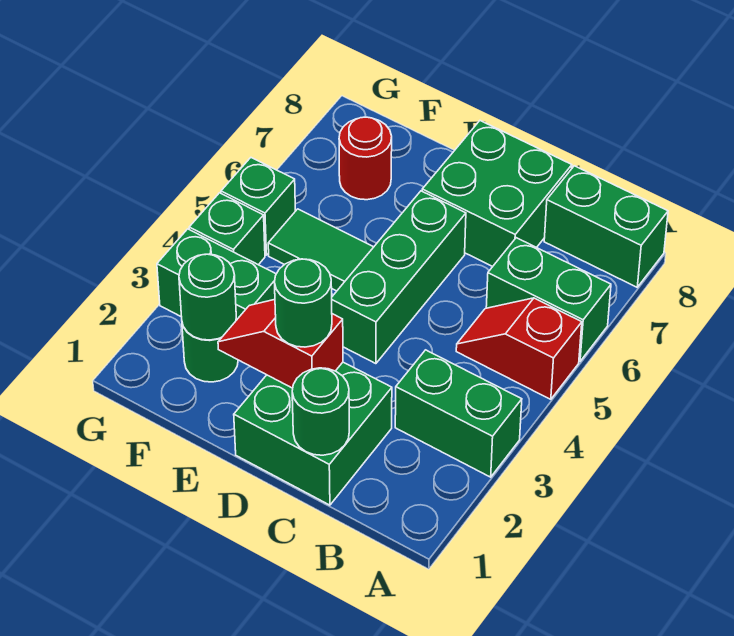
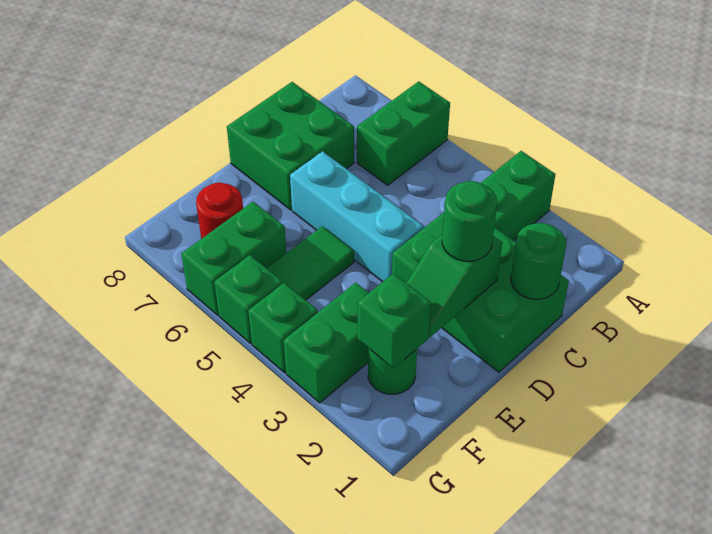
red slope A5:B5 level 1 top A -> none
green brick A8:B8 level 1 -> green brick F6:G6 level 1
green brick C1:D2 level 1 -> green brick C1:D3 level 1
red slope D2:E2 level 2 top D -> green slope D2:E2 level 2 top D
green brick D4:D6 level 1 -> cyan brick D4:D6 level 1
green round brick F2 level 2 -> green brick F2 level 2

